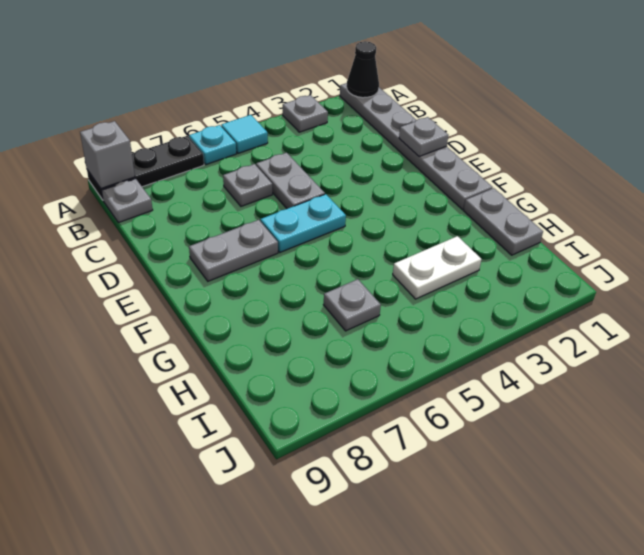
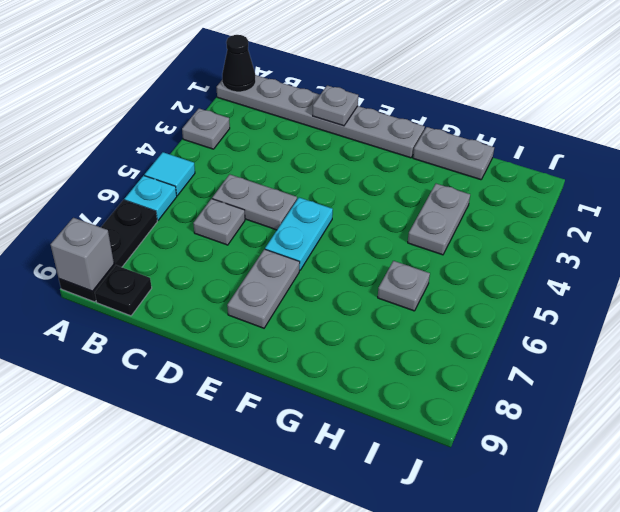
grey plate B9 level 1 -> black plate B9 level 1
white plate H3:H4 level 1 -> grey plate H3:H4 level 1

